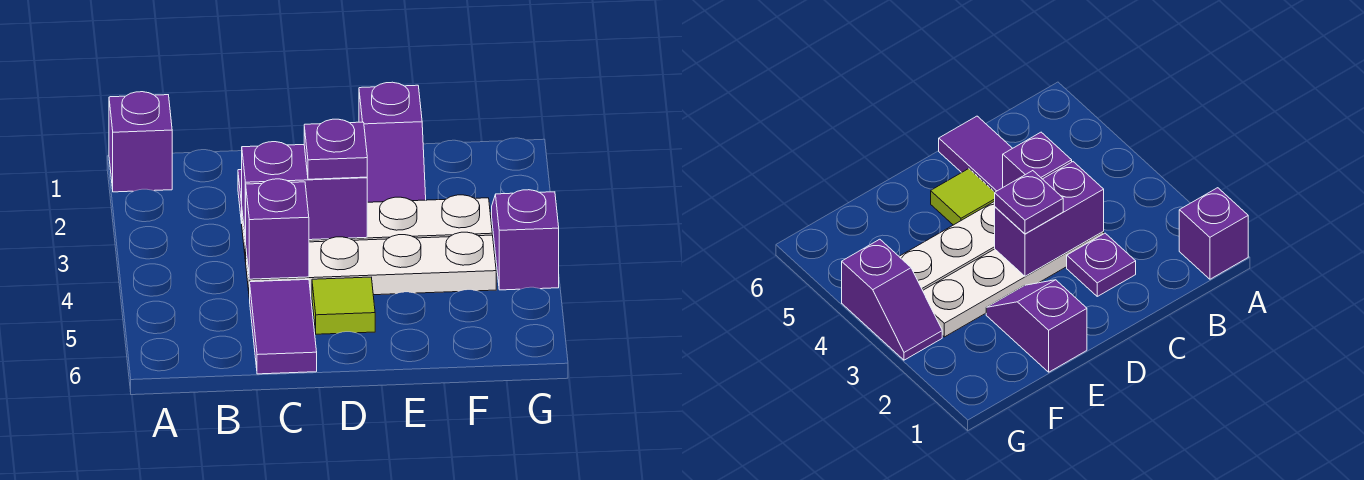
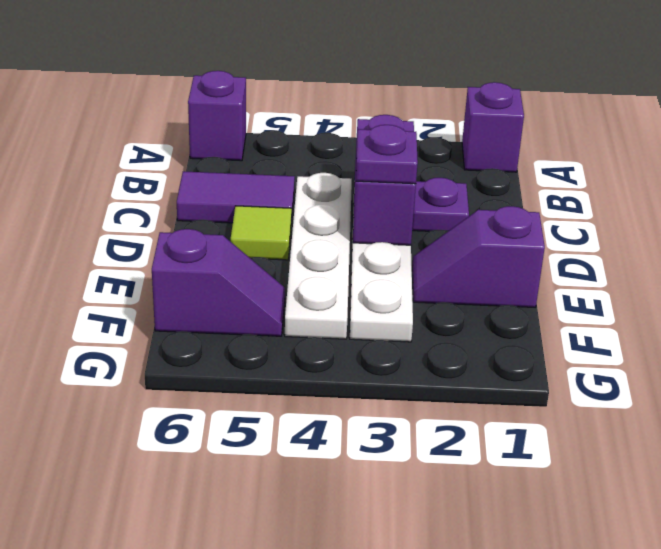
purple brick C4 level 2 -> purple brick A6 level 1
purple slope G3:G4 level 1 top 4 -> purple slope F5:F6 level 1 top 6

